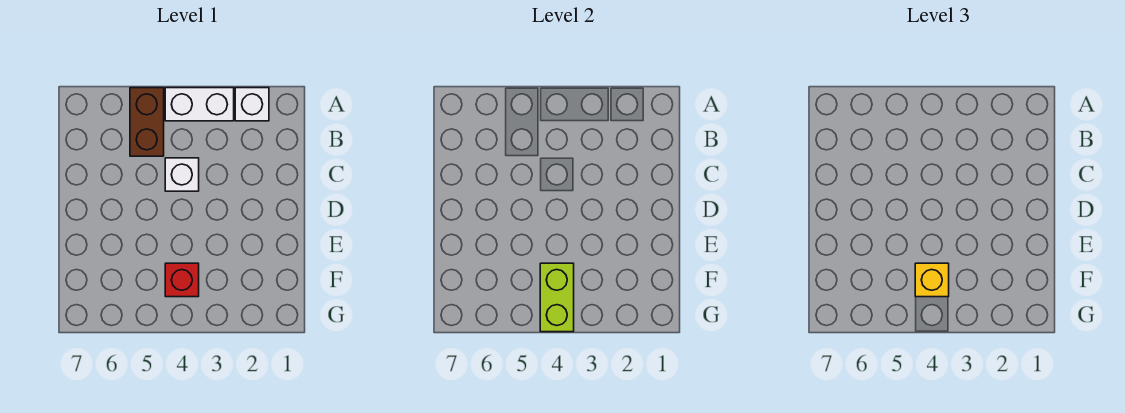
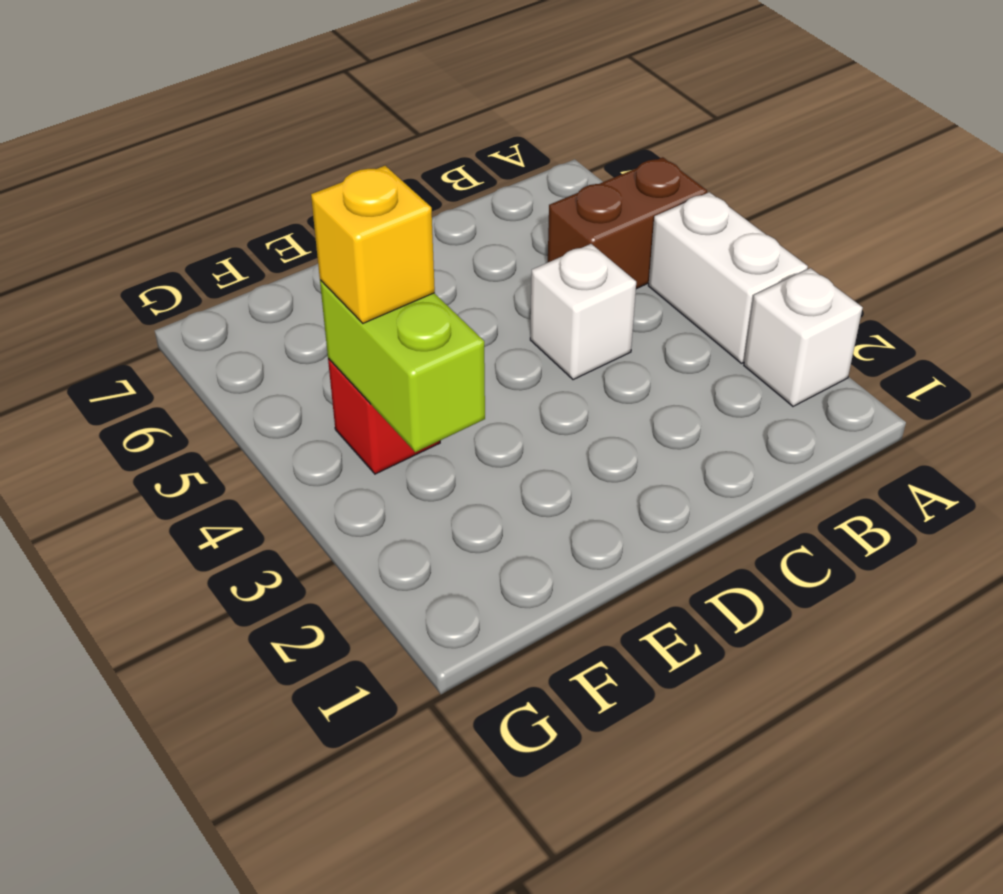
lime brick F4:G4 level 2 -> lime brick F3:F4 level 2

